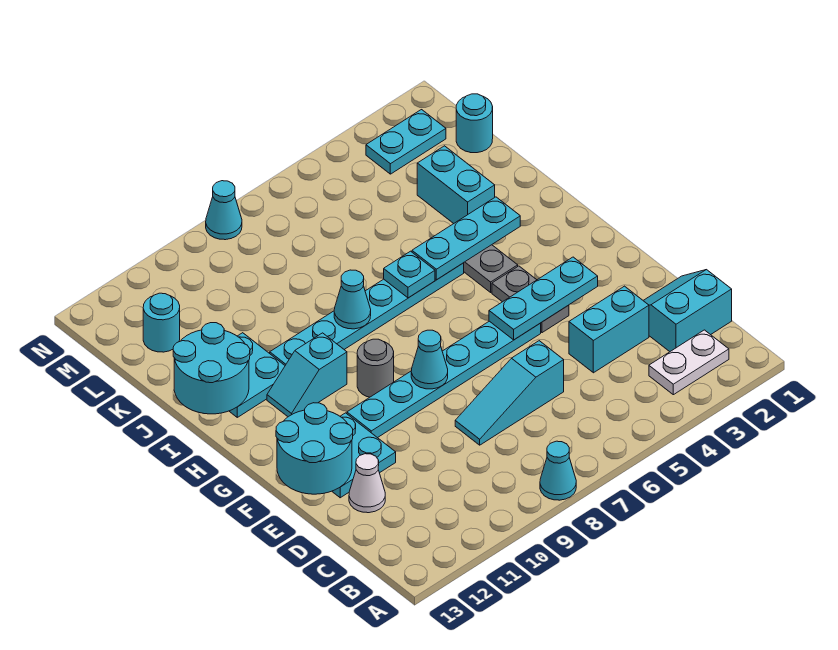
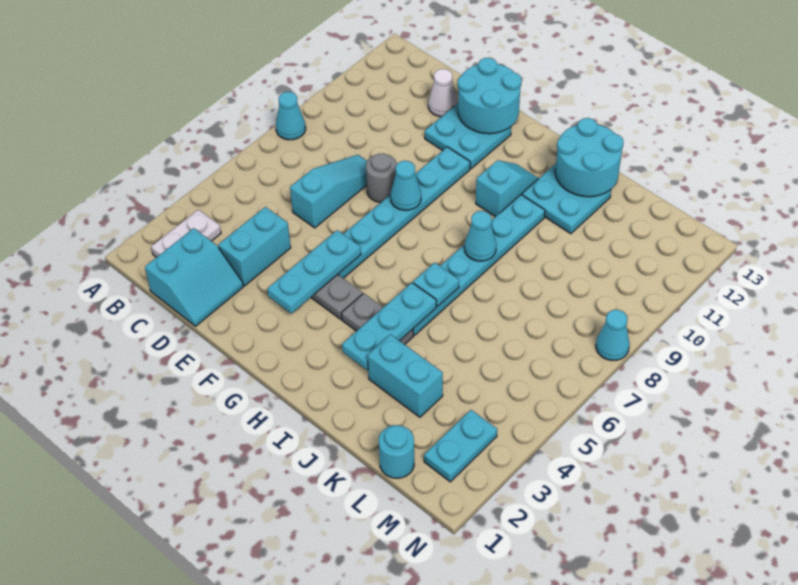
grey round brick G9 level 1 -> grey round brick E8 level 1
cyan round brick L12 level 1 -> none

